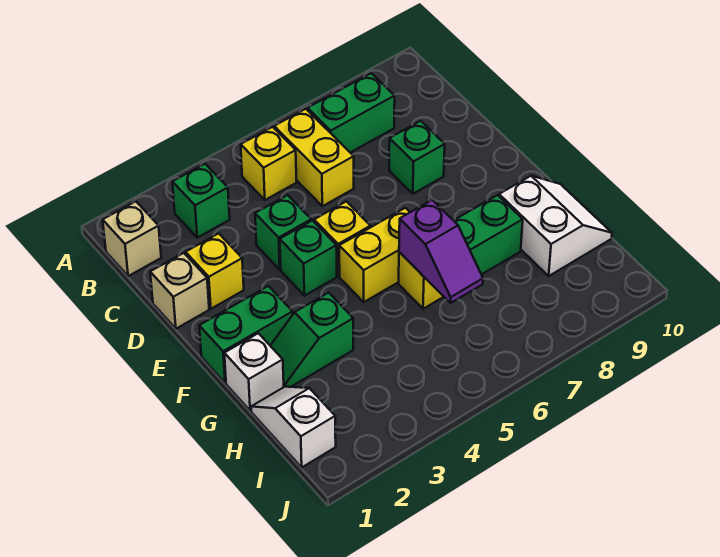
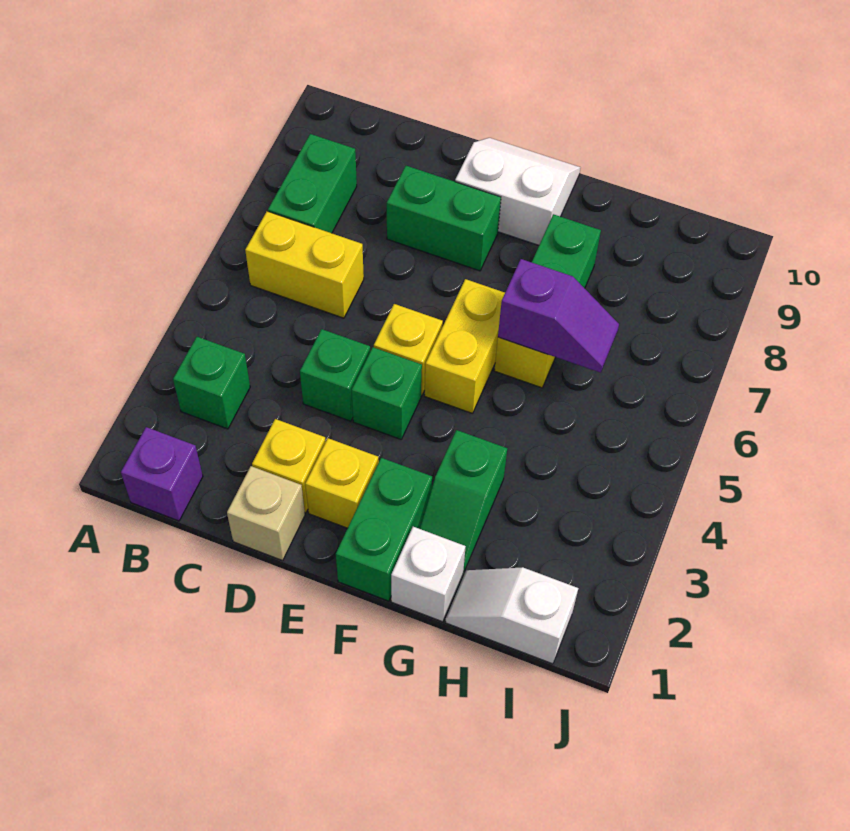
tan brick B1 level 1 -> purple brick B1 level 1
yellow brick B5 level 1 -> yellow brick E2 level 1
green brick D8 level 1 -> green brick D8:E8 level 1
white slope G9:H10 level 1 top 9 -> white slope E9:F10 level 1 top 9

